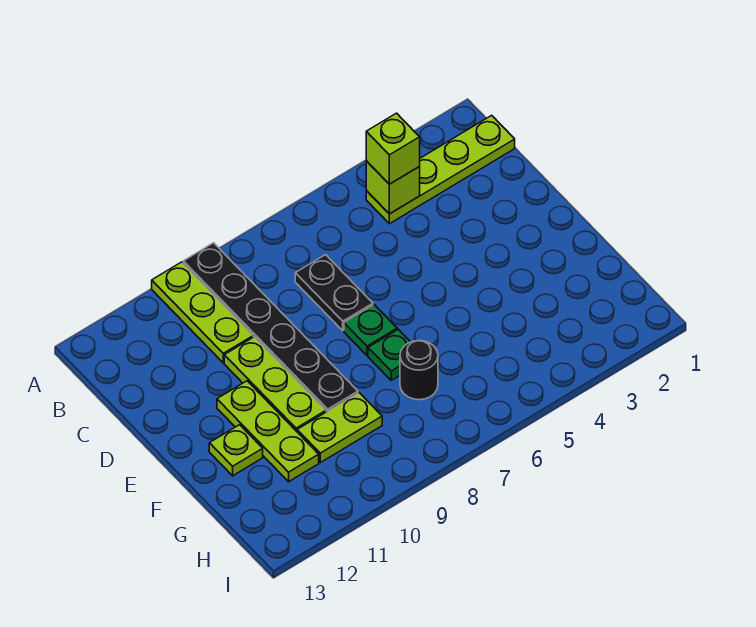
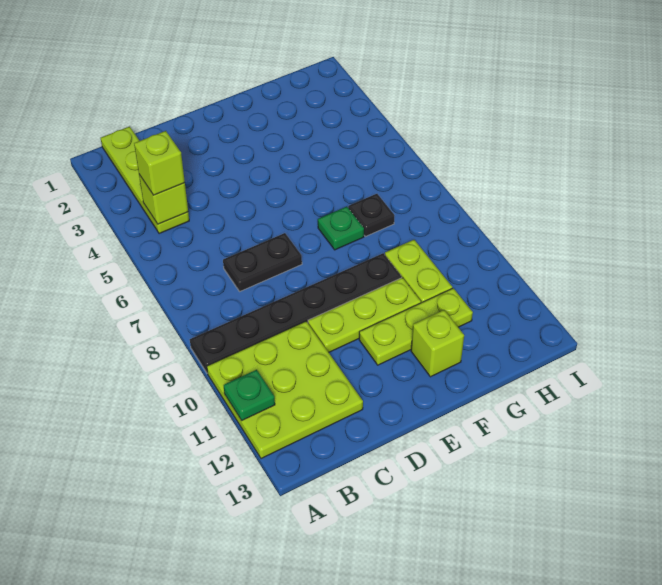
lime plate A10:C10 level 1 -> lime plate A10:C12 level 1
green plate E7 level 1 -> green plate A11 level 2
lime plate F12 level 1 -> lime brick F12 level 1
black round brick G7 level 1 -> black plate G7 level 1

